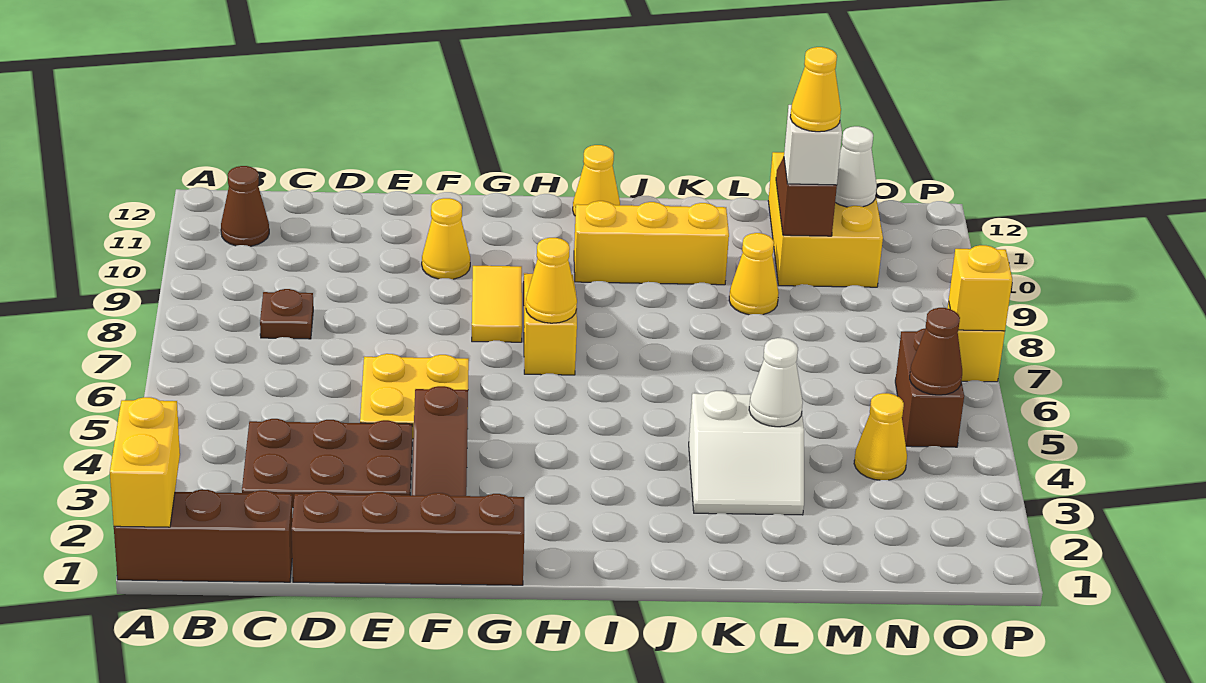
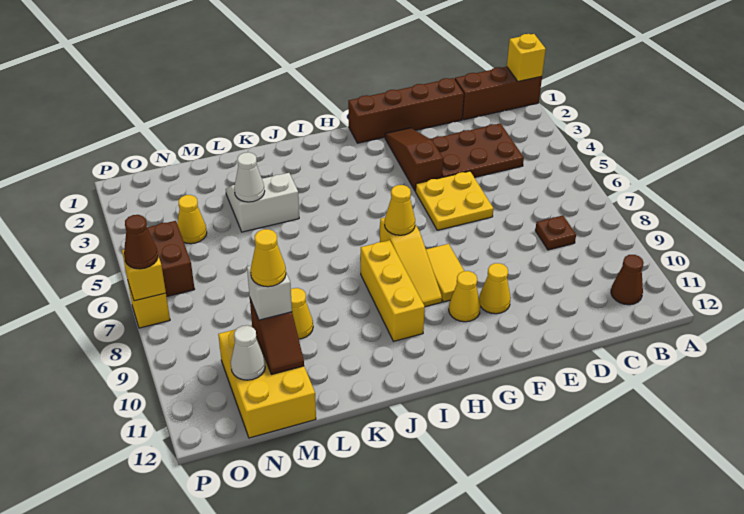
yellow brick A1:A2 level 2 -> yellow brick A1 level 2
yellow brick I10:K10 level 1 -> yellow brick I8:I10 level 1
yellow cone I12 level 1 -> yellow cone G10 level 1
brown cone O5 level 2 -> brown cone P7 level 3

